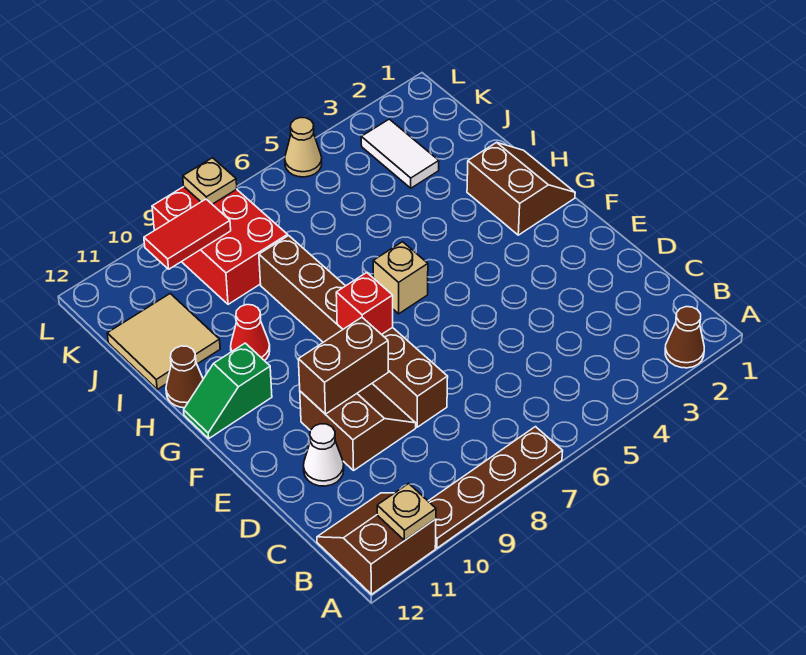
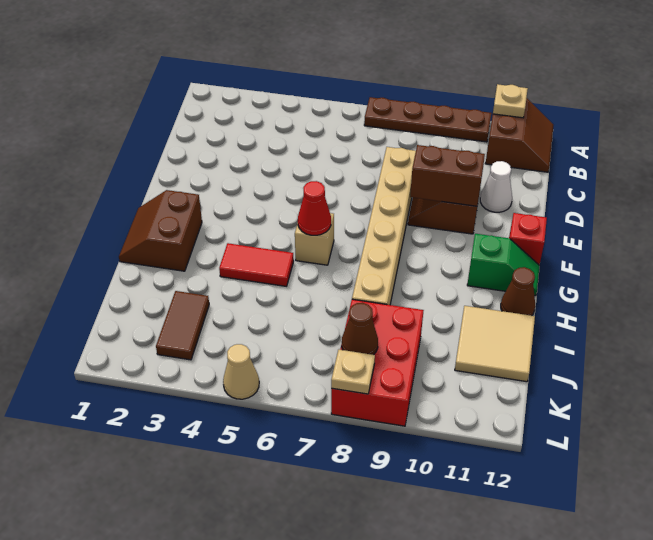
brown cone A2 level 1 -> brown cone K8 level 2
brown slope A11:B12 level 1 top A -> brown slope A11:B12 level 1 top 11
brown brick D8:I8 level 1 -> tan brick D8:I8 level 1
red brick F8 level 2 -> red brick F12 level 1
red cone H10 level 1 -> red cone G6 level 2
white tile J3:K3 level 1 -> brown tile J3:K3 level 1
red tile K9:K10 level 2 -> red tile H4:H5 level 1

